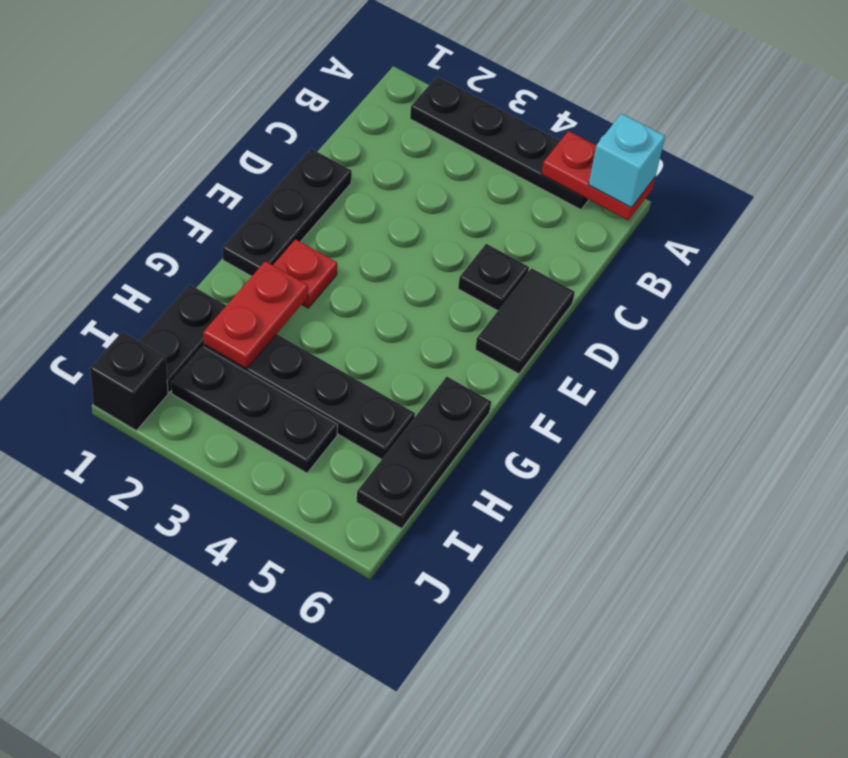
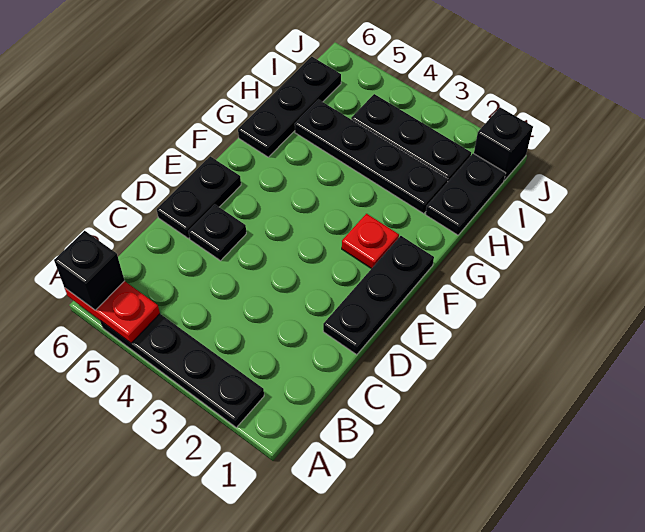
cyan brick A6 level 3 -> black brick A6 level 3
black tile D6:E6 level 1 -> black plate D6:E6 level 1
red plate G2:H2 level 2 -> none

